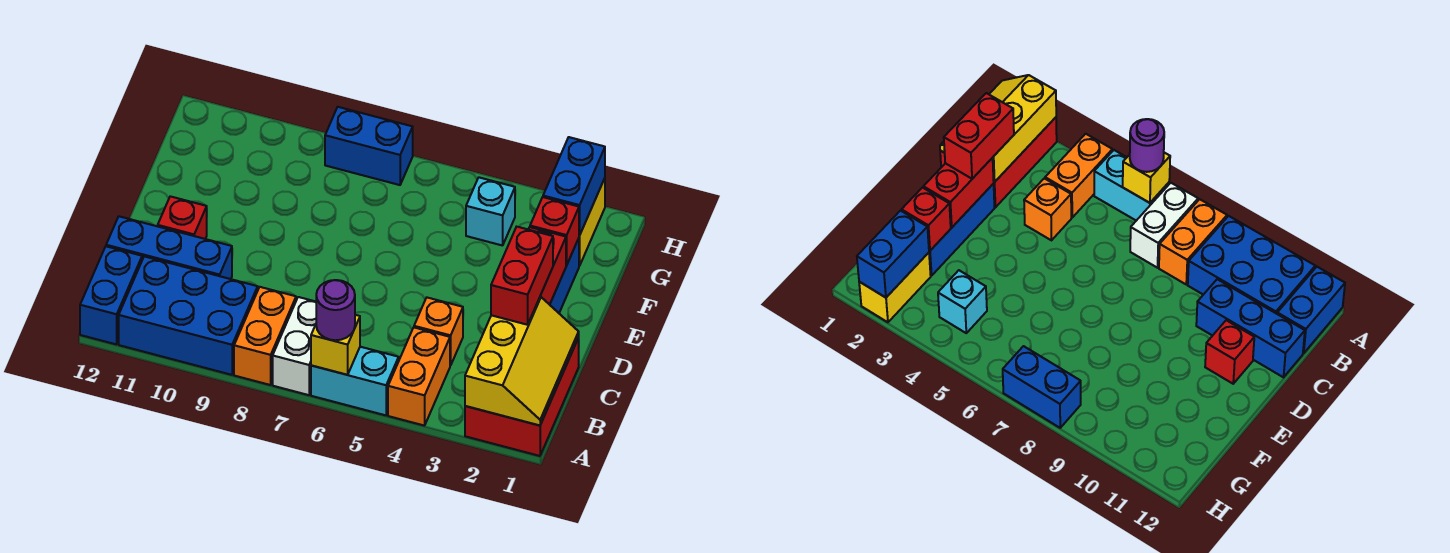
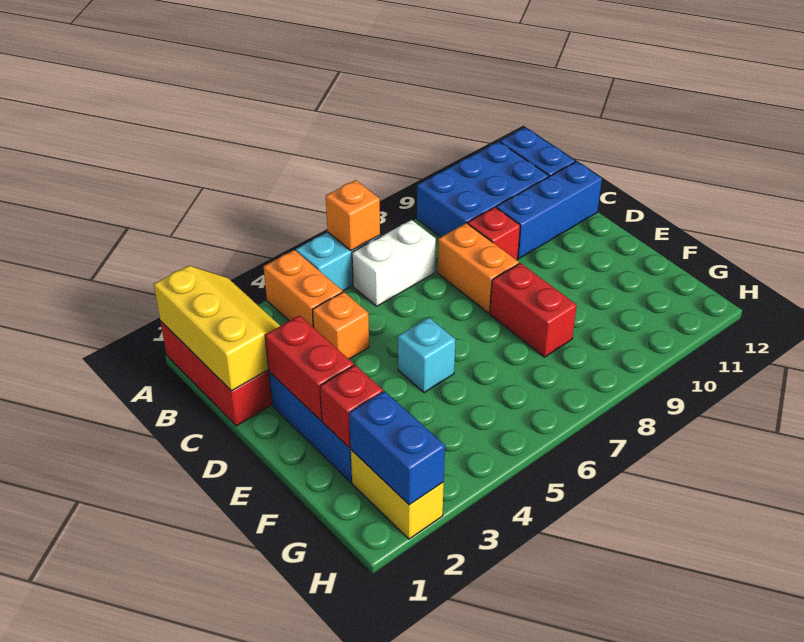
yellow slope A1:C2 level 2 top 2 -> yellow slope A1:C2 level 2 top 1
yellow brick A6 level 2 -> orange brick A6 level 2
purple round brick A6 level 3 -> none
white brick A7:B7 level 1 -> white brick B6:B7 level 1
orange brick A8:B8 level 1 -> orange brick C8:D8 level 1
red brick C2:D2 level 3 -> red brick E8:F8 level 1
red brick D11 level 1 -> red brick C9 level 1
cyan brick G4 level 1 -> cyan brick E5 level 1
blue brick H7:H8 level 1 -> none

